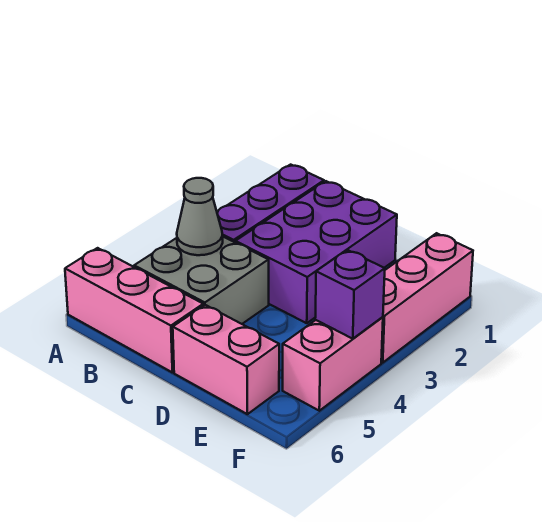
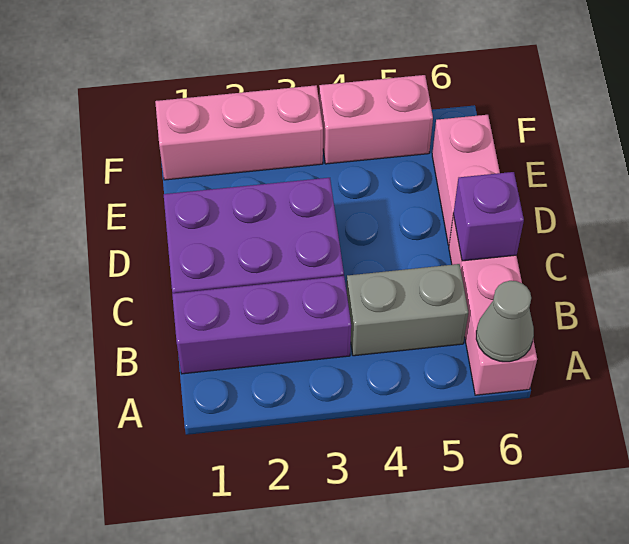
grey brick B4:C5 level 1 -> grey brick B4:B5 level 1
grey cone B4 level 2 -> grey cone A6 level 2
purple brick F4 level 2 -> purple brick C6 level 2

